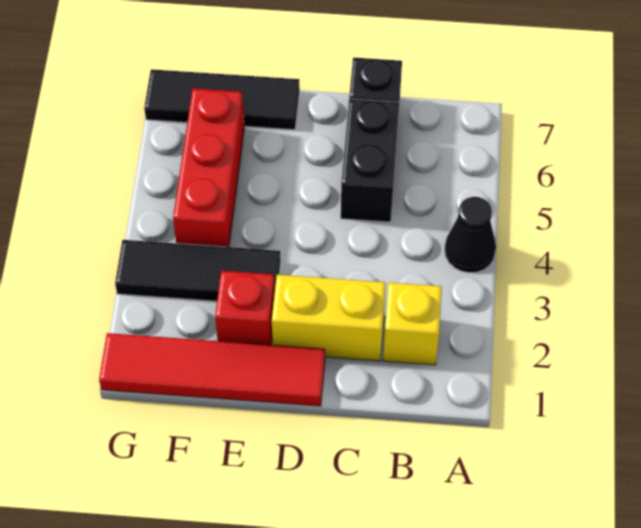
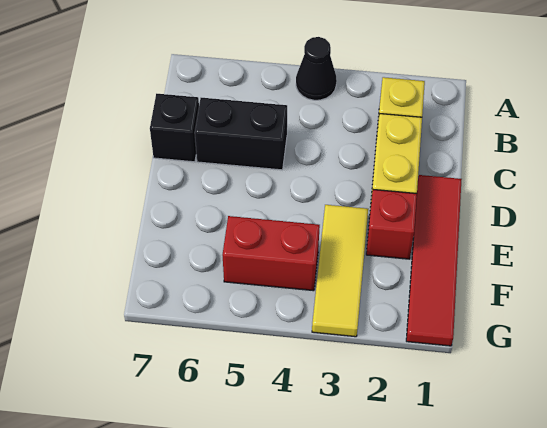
black tile E3:G3 level 1 -> yellow tile E3:G3 level 1
black tile E7:G7 level 1 -> none
red brick F4:F6 level 1 -> red brick F4:F5 level 1

